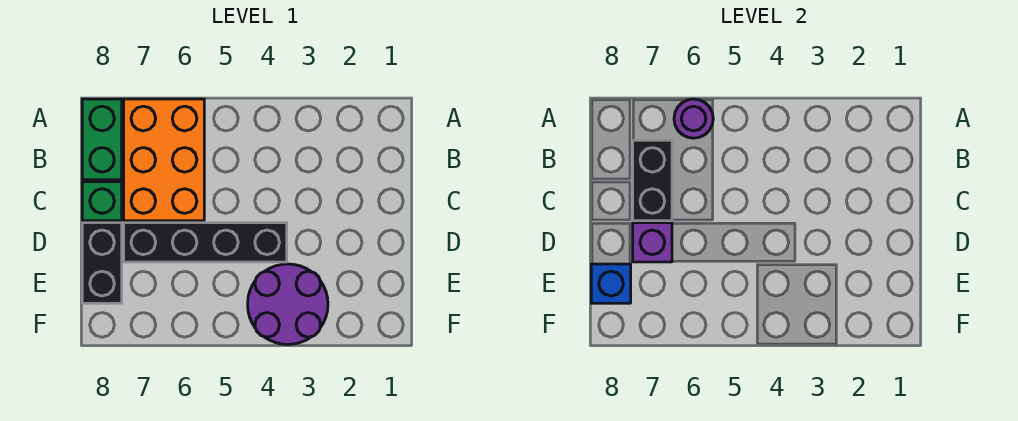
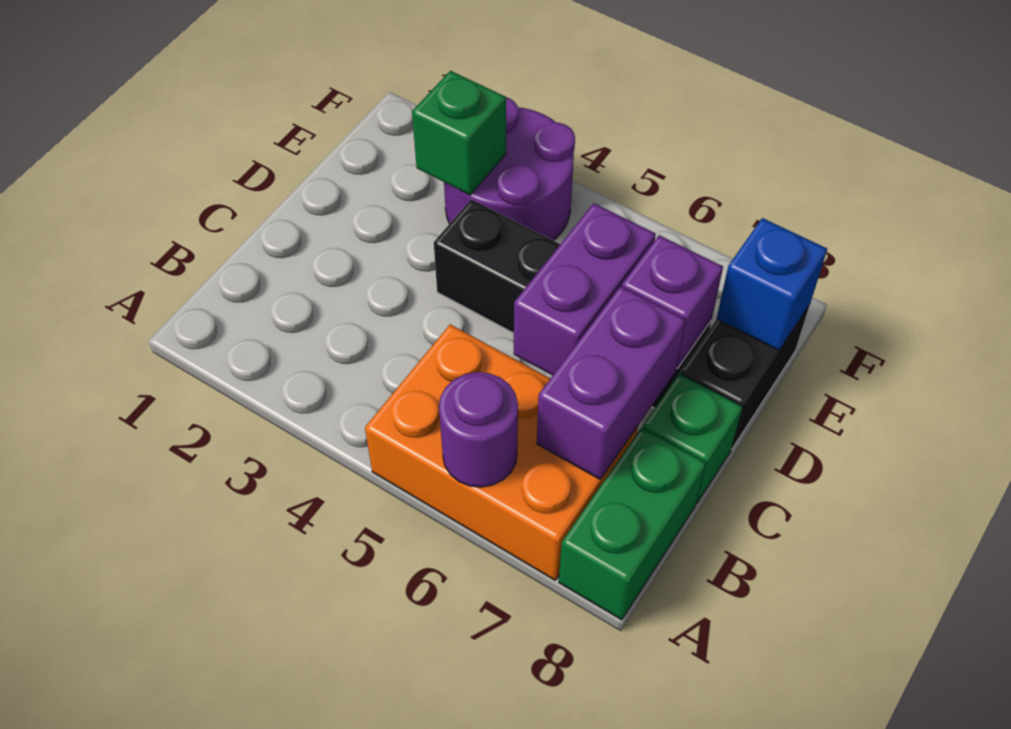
orange brick A6:C7 level 1 -> orange brick A5:B7 level 1
black brick B7:C7 level 2 -> purple brick B7:C7 level 2
none -> purple brick C6:D6 level 2
none -> green brick E3 level 2

